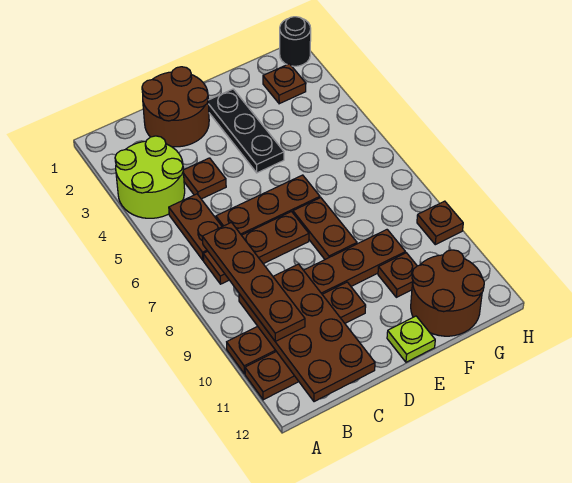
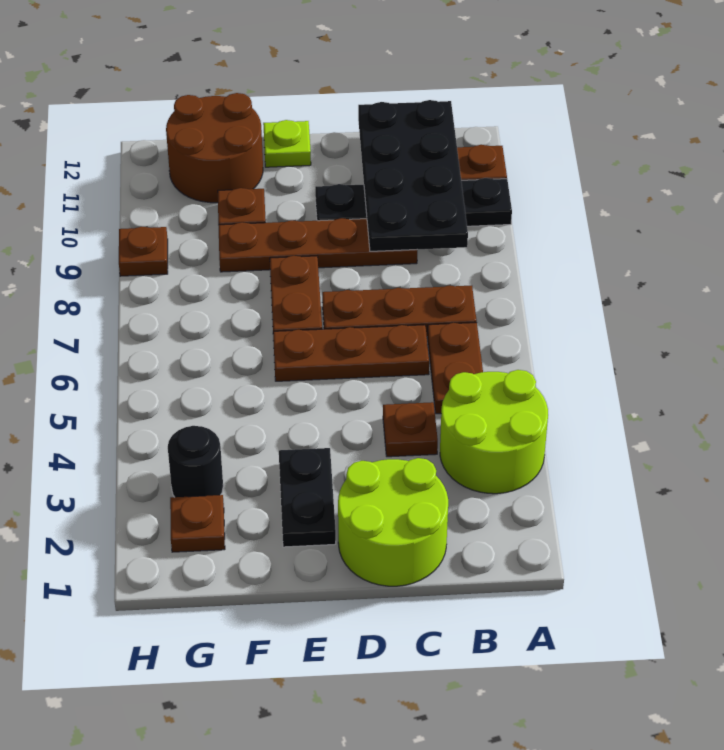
brown plate A10:D10 level 1 -> black plate A10:D10 level 1
brown plate B7:B10 level 3 -> none
brown plate B9:C12 level 2 -> black plate B9:C12 level 2
brown round brick C1:D2 level 1 -> lime round brick C1:D2 level 1
black plate E2:E4 level 1 -> black plate E2:E3 level 1
black round brick H1 level 1 -> black round brick G3 level 1

